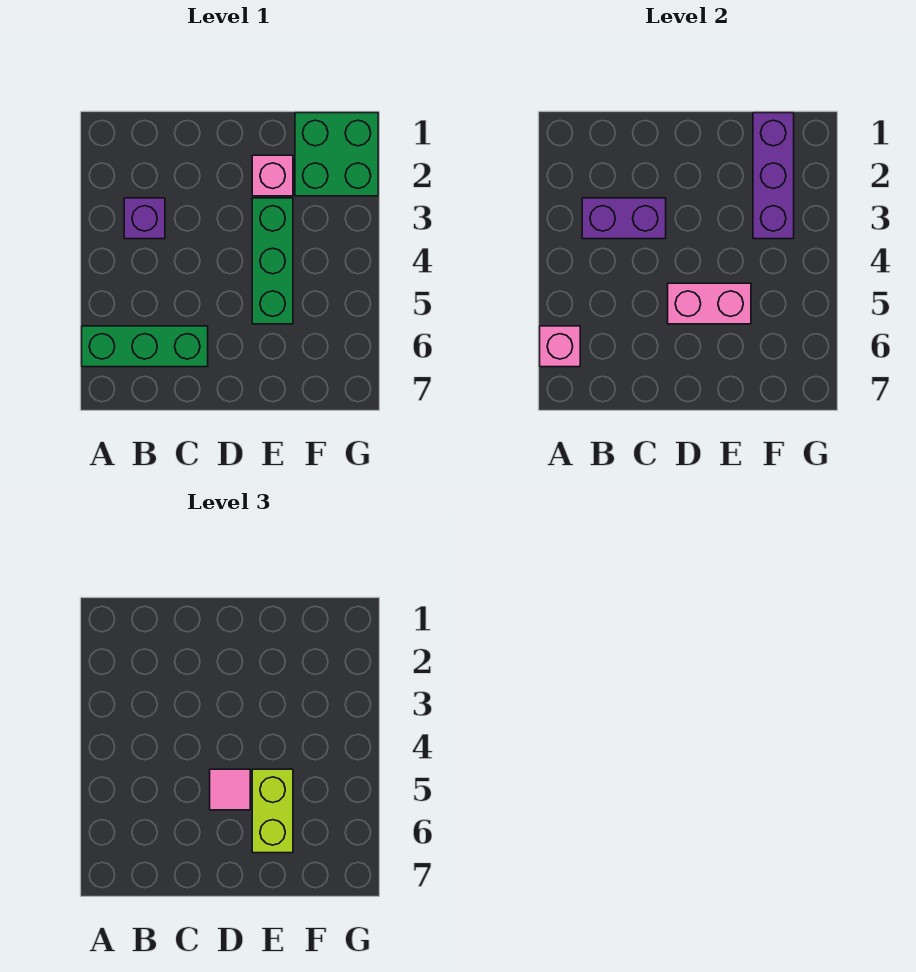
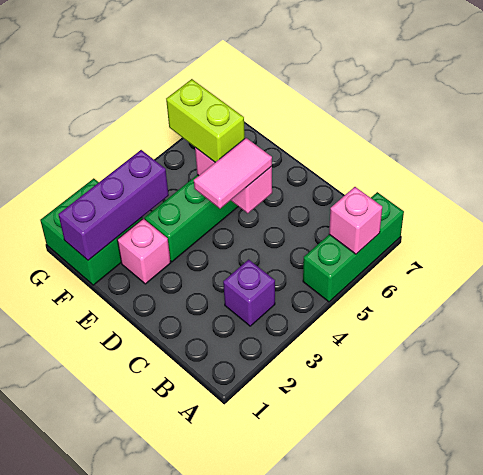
green brick A6:C6 level 1 -> green brick A5:A7 level 1
purple brick B3:C3 level 2 -> none
pink tile D5 level 3 -> pink tile D4:D5 level 3
lime brick E5:E6 level 3 -> lime brick E5:F5 level 3

